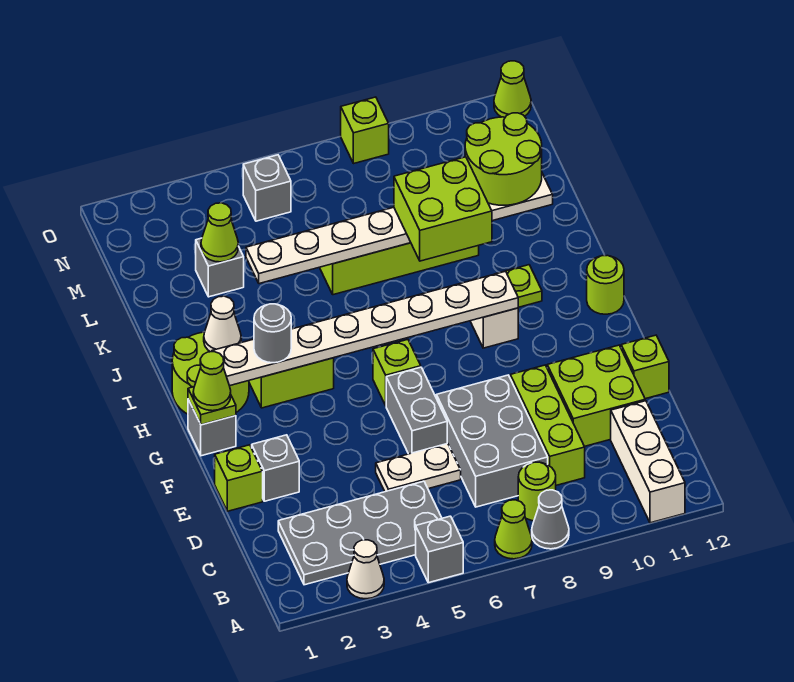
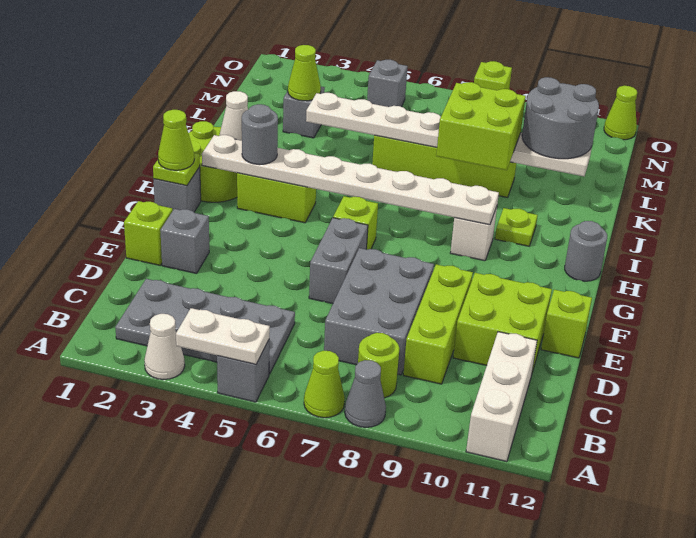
white plate D5:D6 level 1 -> white plate A4:A5 level 2
lime round brick H12 level 1 -> grey round brick H12 level 1
lime round brick K10:L11 level 3 -> grey round brick K10:L11 level 3

